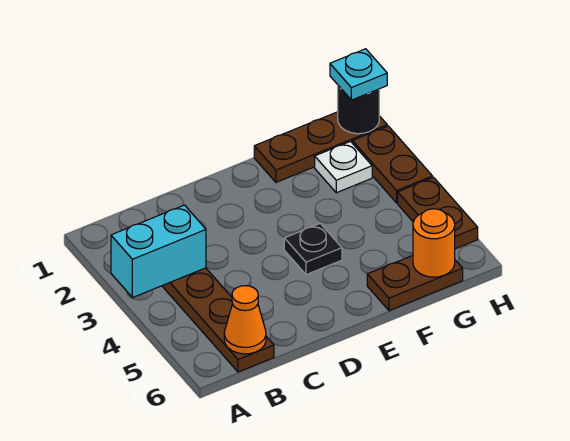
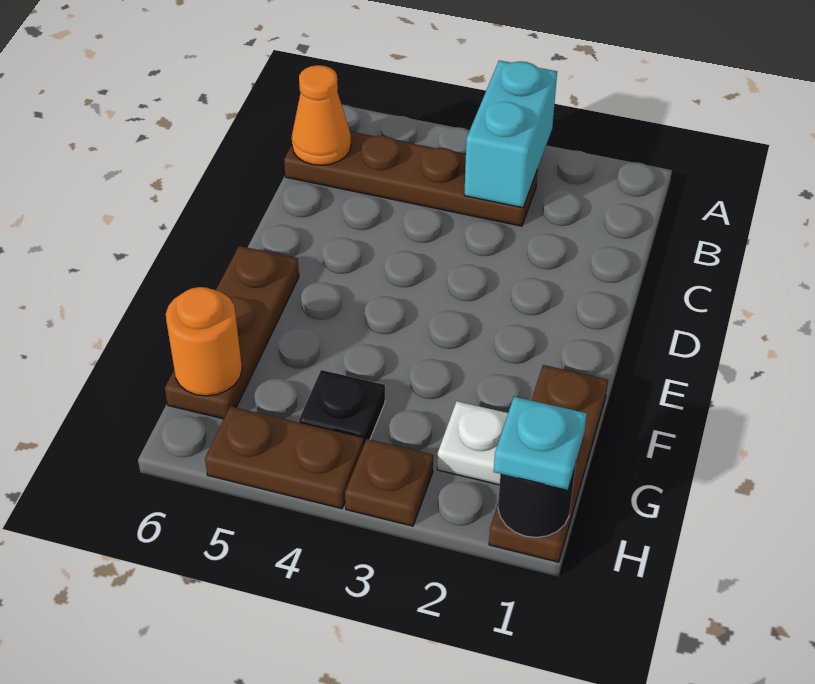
black plate E4 level 1 -> black plate G4 level 1
brown plate F6:G6 level 1 -> brown plate E6:G6 level 1
brown plate H2:H3 level 1 -> brown plate H3 level 1

